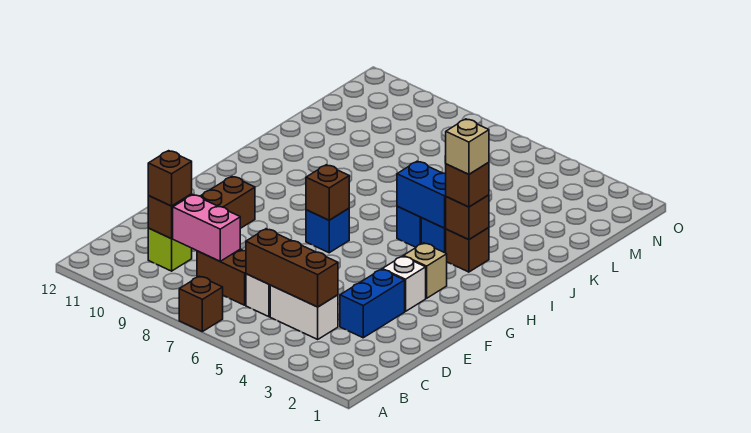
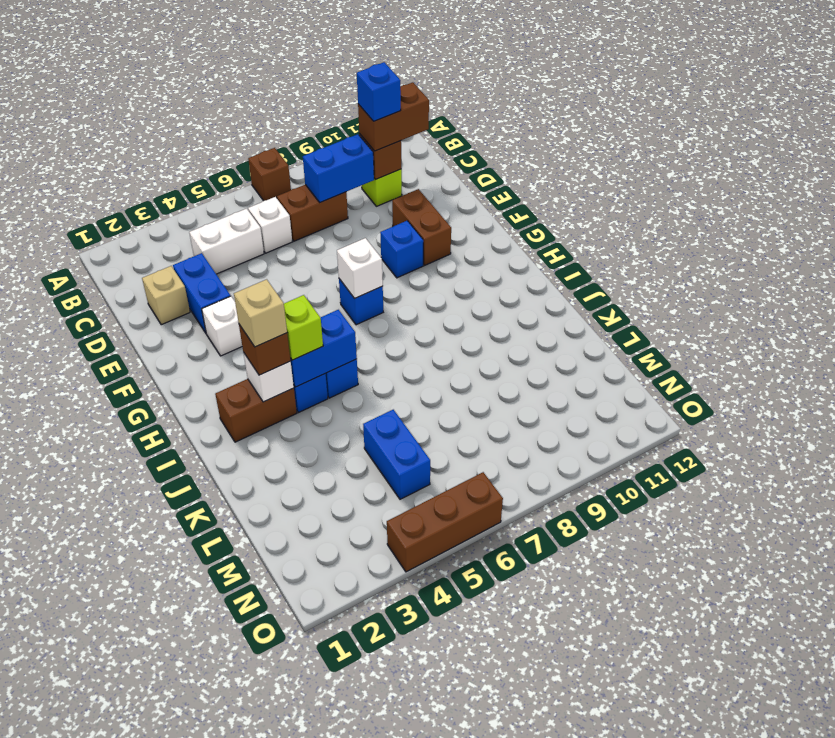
brown brick C4:C6 level 2 -> brown brick O4:O6 level 1
pink brick C8:C9 level 2 -> blue brick C8:C9 level 2
brown brick C10 level 3 -> brown brick C10:C11 level 3
none -> blue brick C10 level 4
none -> blue brick F9 level 1
tan brick G3 level 1 -> tan brick D2 level 1
brown brick G7 level 2 -> white brick G7 level 2
brown brick I3 level 1 -> brown brick I2:I3 level 1
brown brick I3 level 2 -> white brick I3 level 2
none -> lime brick I4 level 3
none -> blue brick L5:M5 level 1

